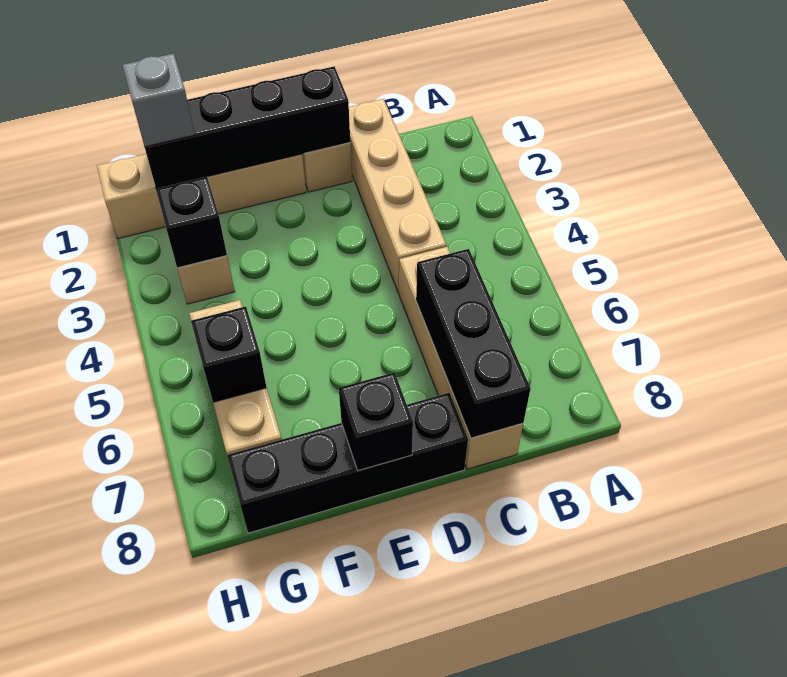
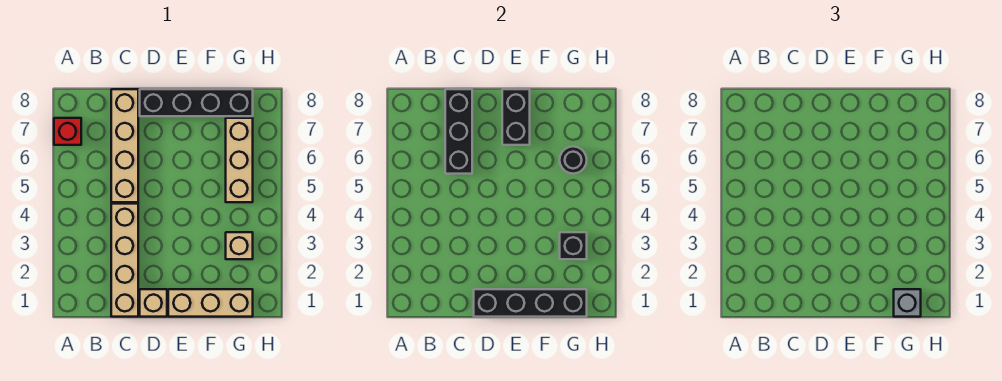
none -> red brick A7 level 1
tan brick E1:H1 level 1 -> tan brick E1:G1 level 1
black brick E8 level 2 -> black brick E7:E8 level 2
black brick G6 level 2 -> black round brick G6 level 2

